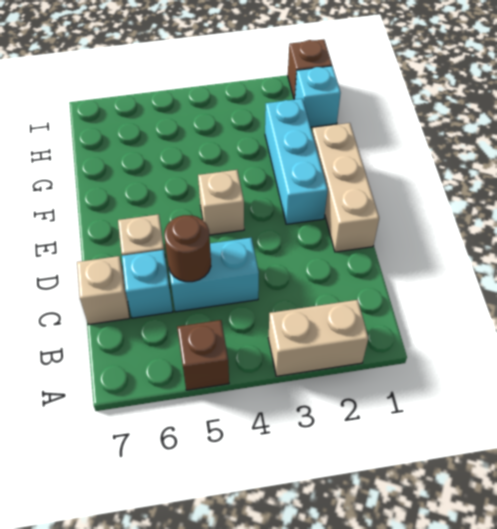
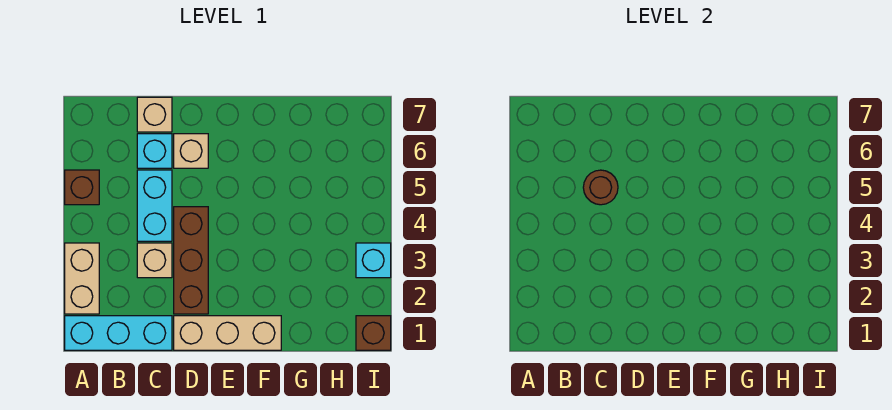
none -> brown brick D2:D4 level 1
cyan brick E2:G2 level 1 -> cyan brick A1:C1 level 1
tan brick E4 level 1 -> tan brick C3 level 1
cyan brick H1 level 1 -> cyan brick I3 level 1

